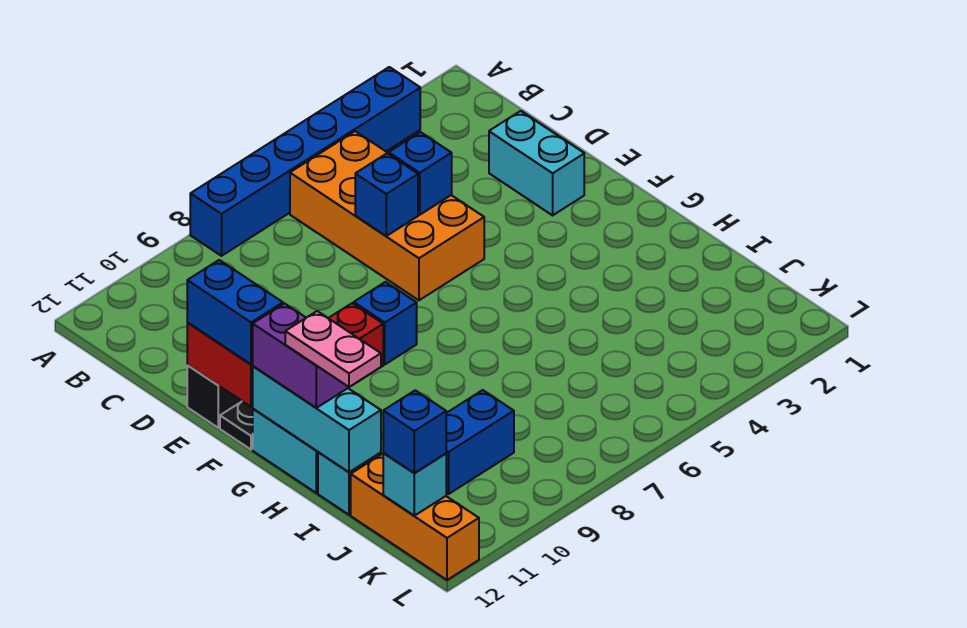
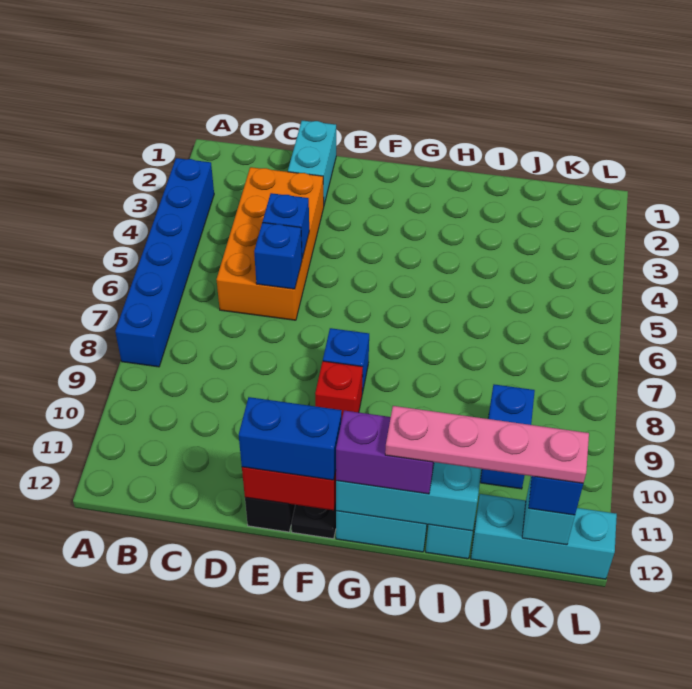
orange brick B5:E6 level 1 -> orange brick C3:D6 level 1
cyan brick D2:E2 level 1 -> cyan brick D1:D2 level 1
pink plate H12:I12 level 4 -> pink plate H12:K12 level 4
orange brick J12:L12 level 1 -> cyan brick J12:L12 level 1

